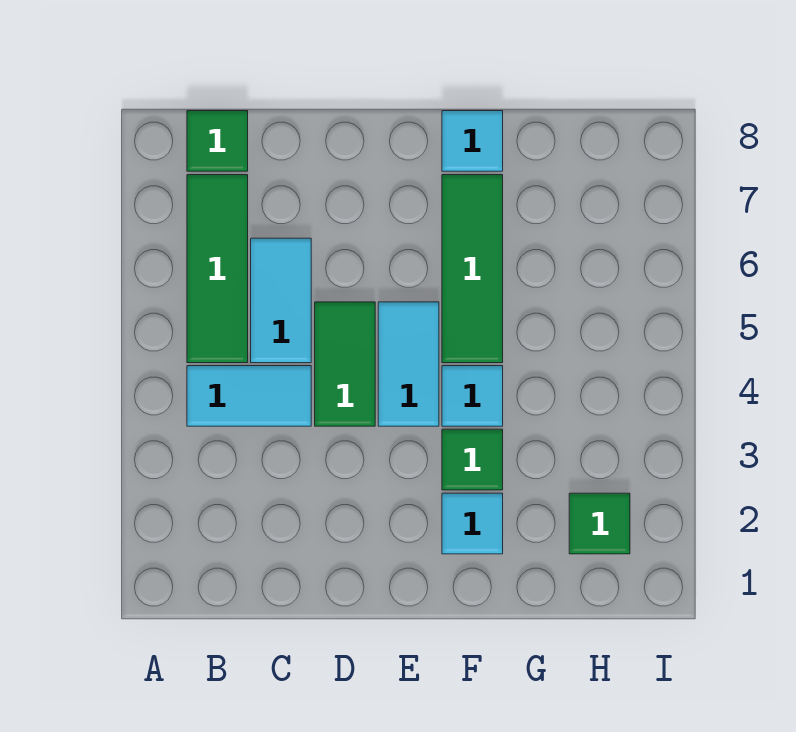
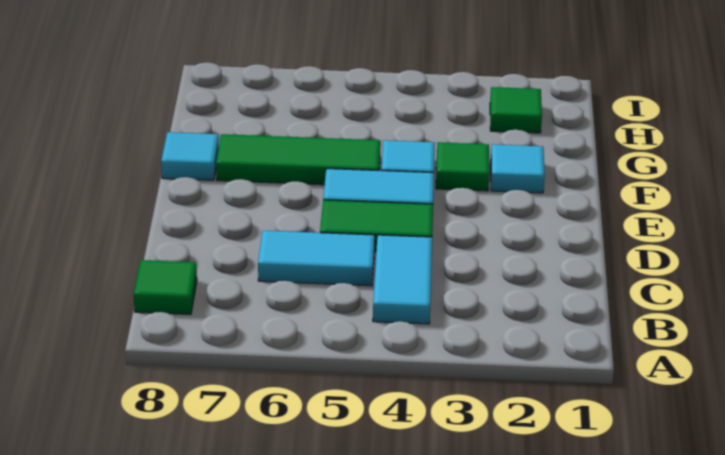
green tile B5:B7 level 1 -> none

